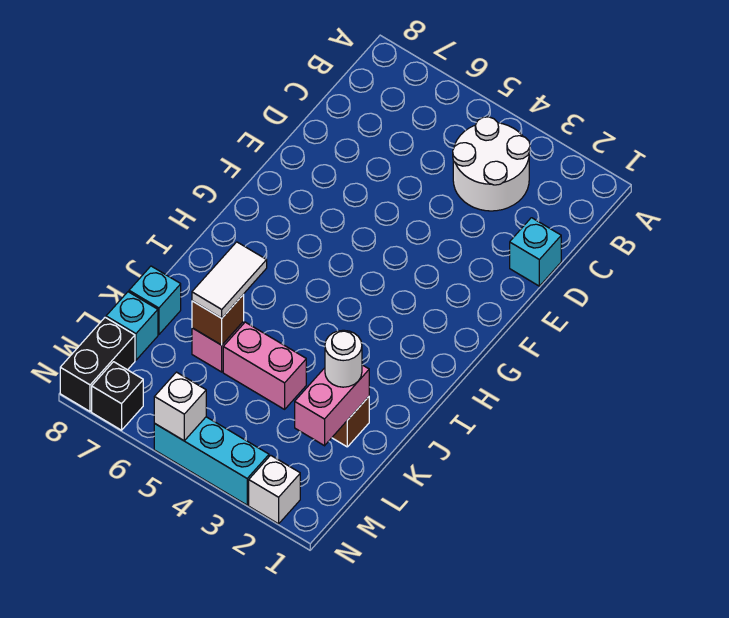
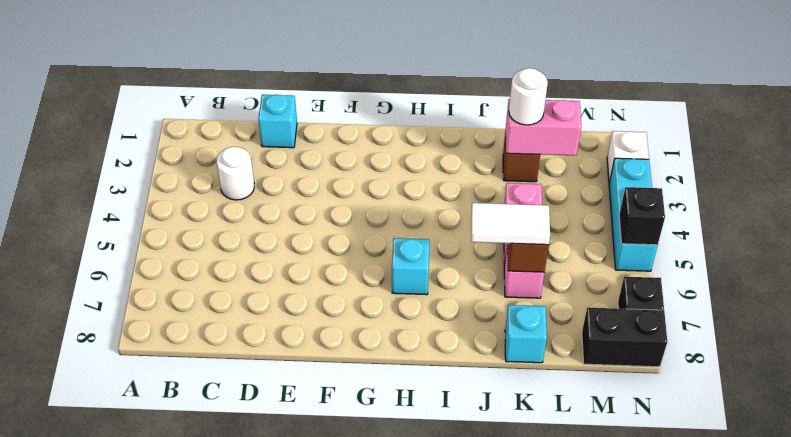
white round brick B3:C4 level 1 -> white round brick C3 level 1
cyan brick L8 level 1 -> cyan brick H6 level 1
white brick N5 level 2 -> black brick N5 level 2

